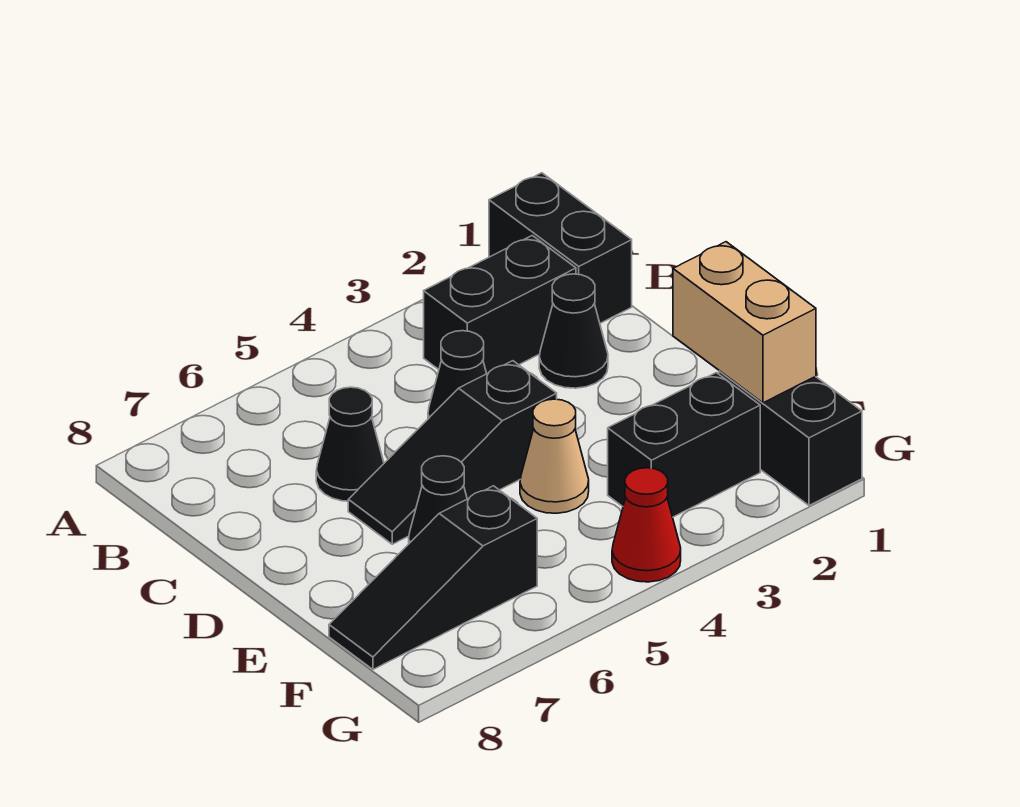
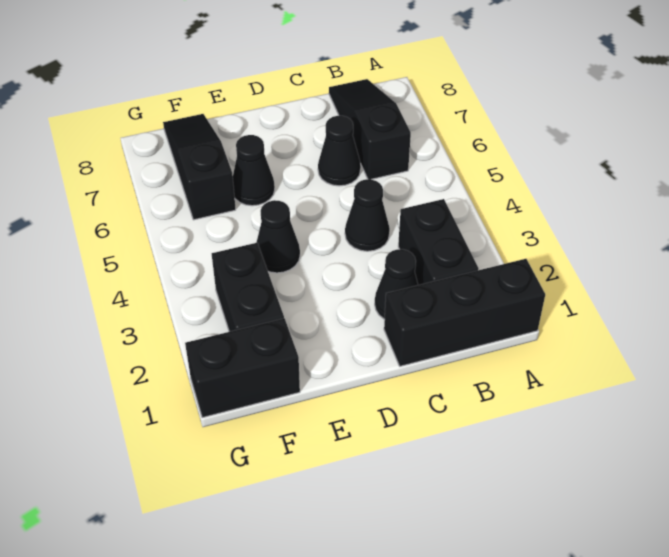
black brick A1:B1 level 1 -> black brick A1:C1 level 1
black slope D4:D6 level 1 top 4 -> black slope B6:B8 level 1 top 6
tan brick E1:F1 level 2 -> none
tan cone E4 level 1 -> black cone E4 level 1
red cone G4 level 1 -> none

